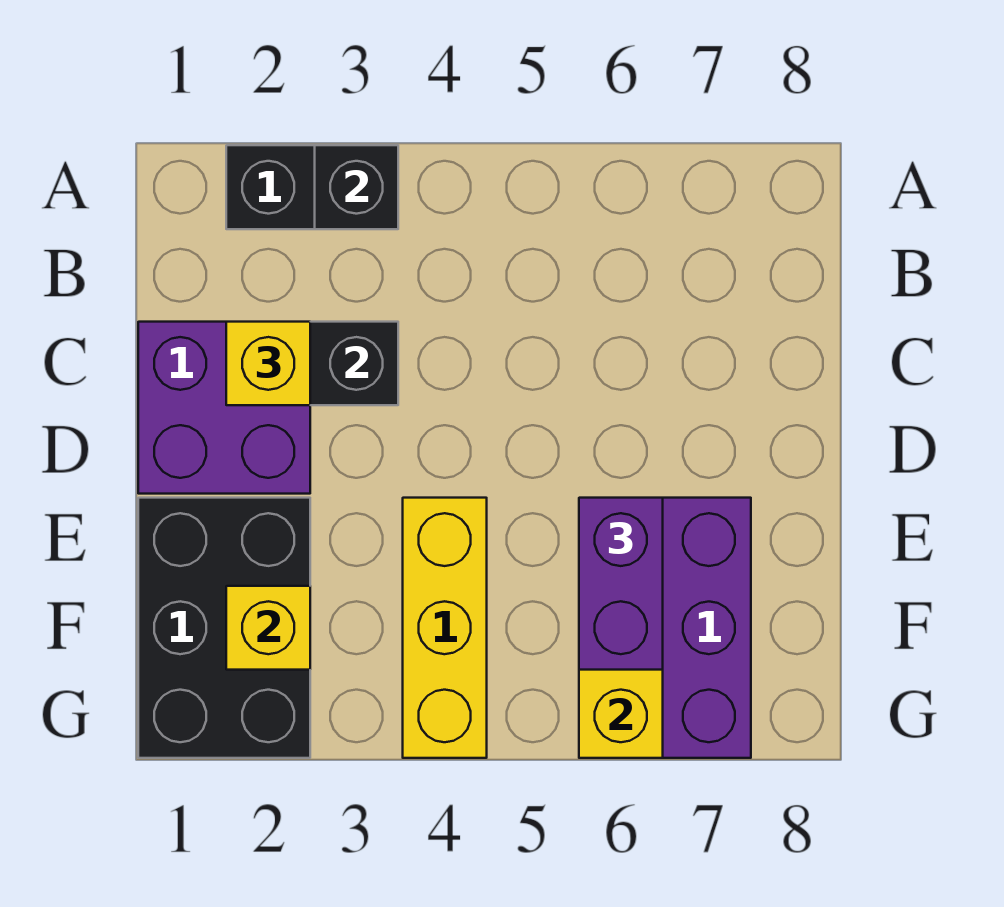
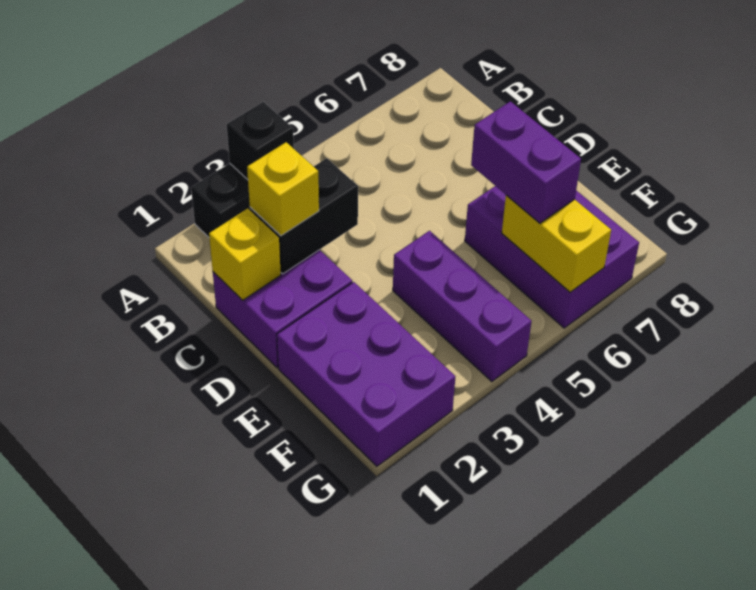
black brick E1:G2 level 1 -> purple brick E1:G2 level 1
yellow brick E4:G4 level 1 -> purple brick E4:G4 level 1
yellow brick F2 level 2 -> yellow brick C1 level 2

